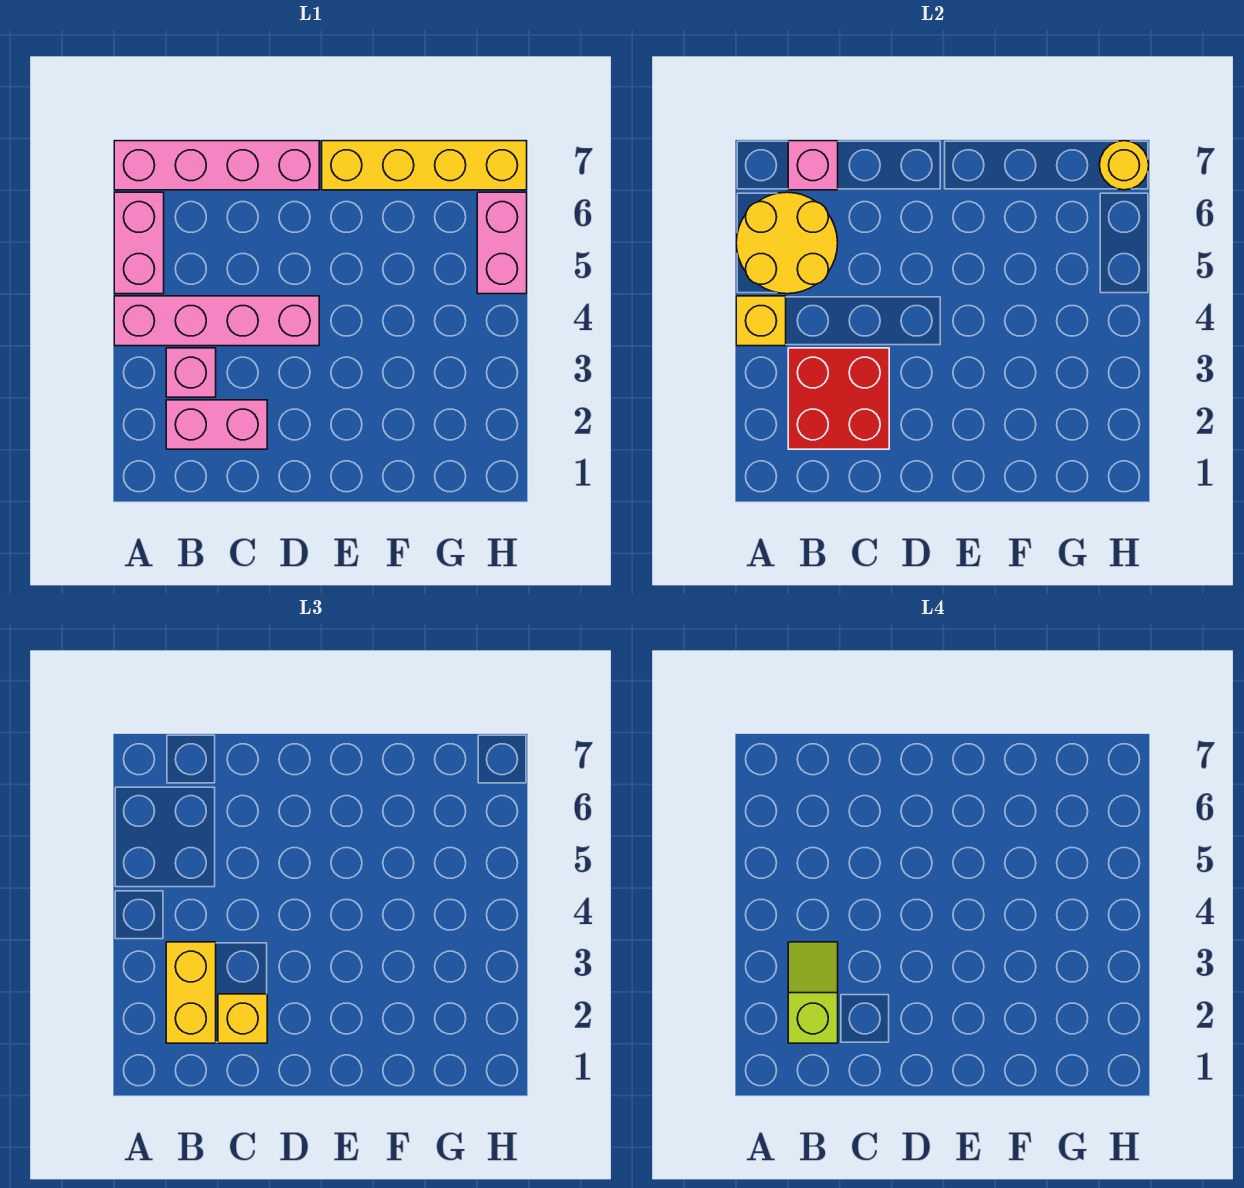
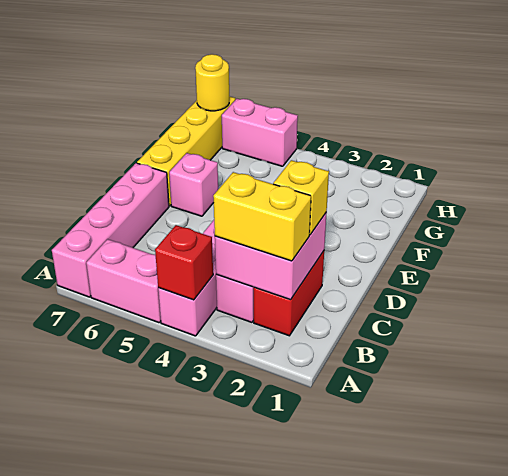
yellow brick A4 level 2 -> red brick A4 level 2
yellow round brick A5:B6 level 2 -> none
pink brick B2:C2 level 1 -> red brick B2:C2 level 1
red brick B2:C3 level 2 -> pink brick B2:C3 level 2
lime slope B2:B3 level 4 top 2 -> none
pink brick B7 level 2 -> pink brick E6 level 1

